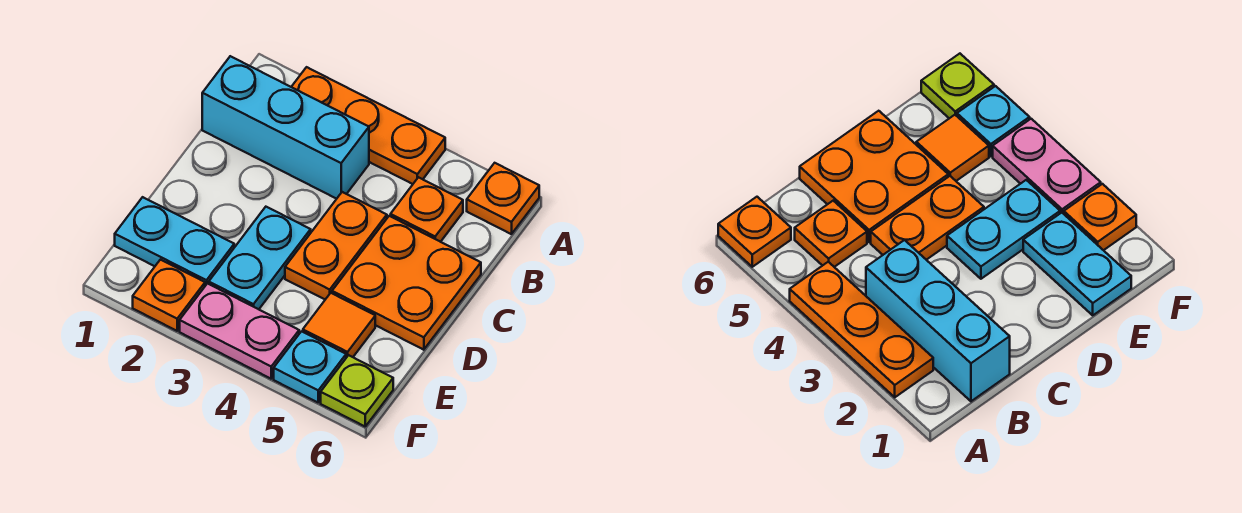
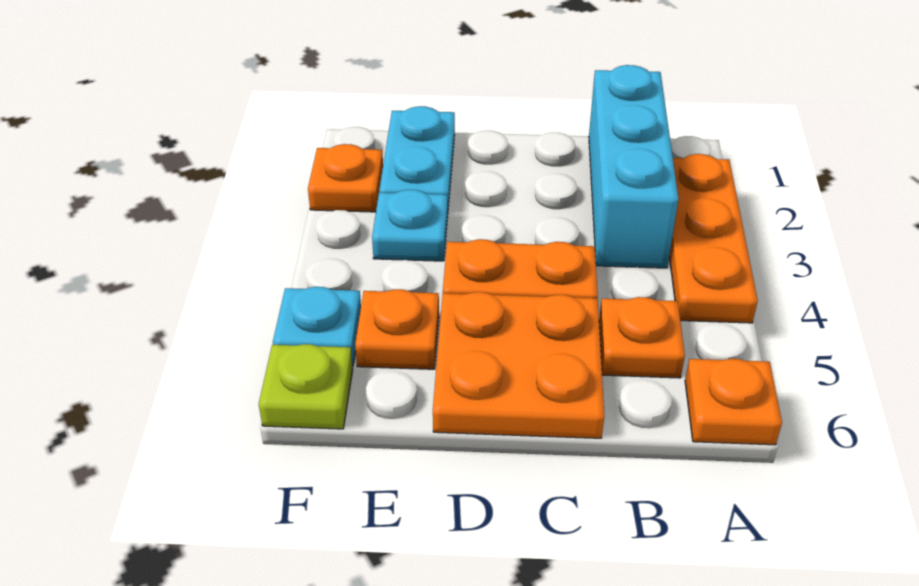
cyan plate D3:E3 level 1 -> cyan plate E3 level 1
orange tile E5 level 1 -> orange plate E5 level 1
pink plate F3:F4 level 1 -> none

